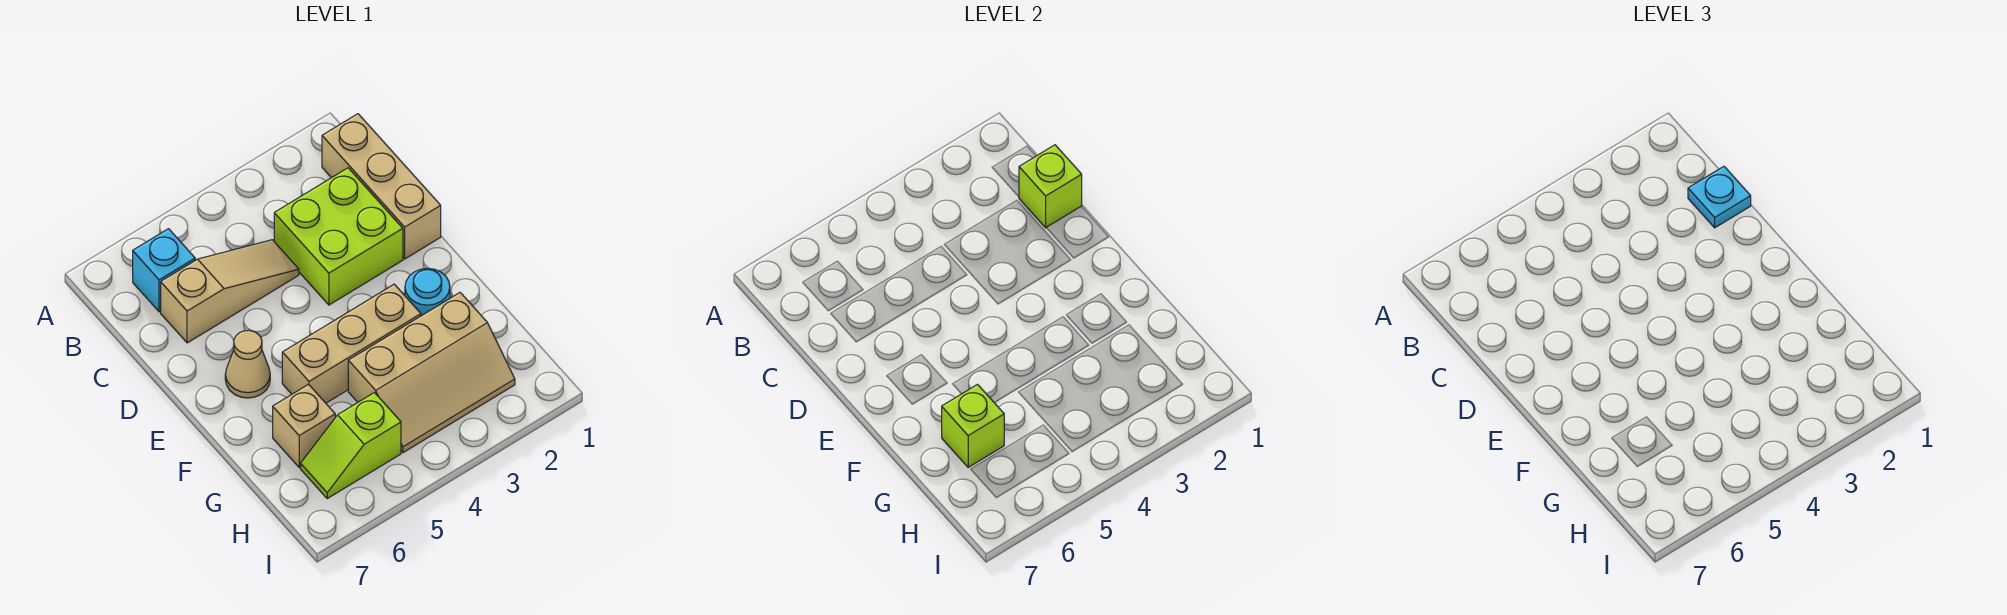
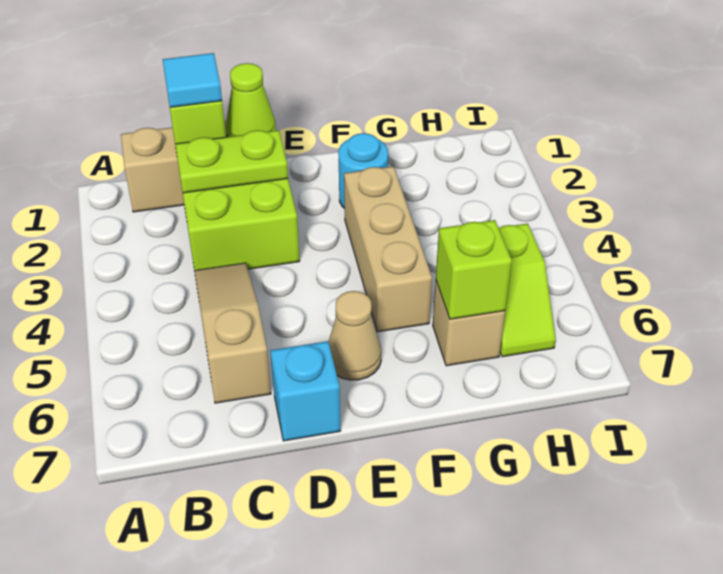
cyan brick B6 level 1 -> cyan brick D7 level 1
cyan plate C1 level 3 -> cyan tile C1 level 3
none -> lime plate C2:D2 level 2
none -> lime cone D1 level 2
tan slope G2:H4 level 1 top G -> none

